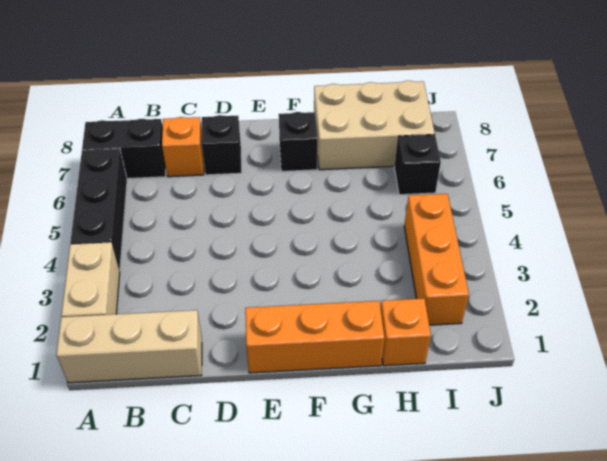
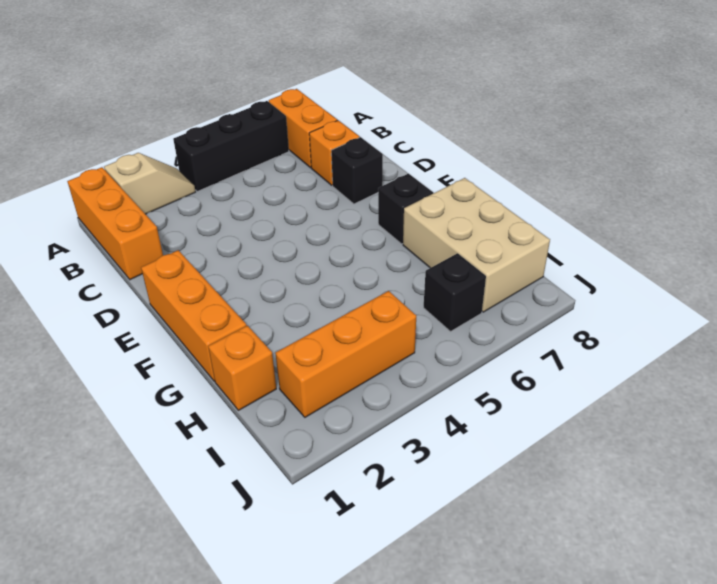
tan brick A1:C1 level 1 -> orange brick A1:C1 level 1
tan brick A2:A3 level 1 -> tan slope A2:A3 level 1 top 2
black brick A7:B7 level 1 -> orange brick A7:B7 level 1

